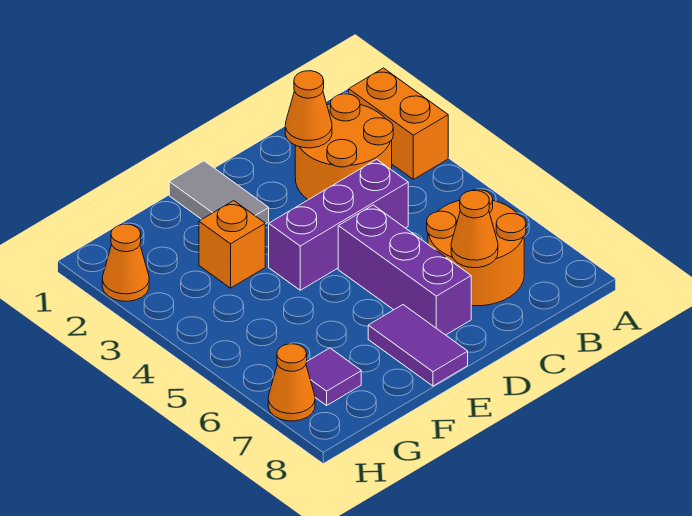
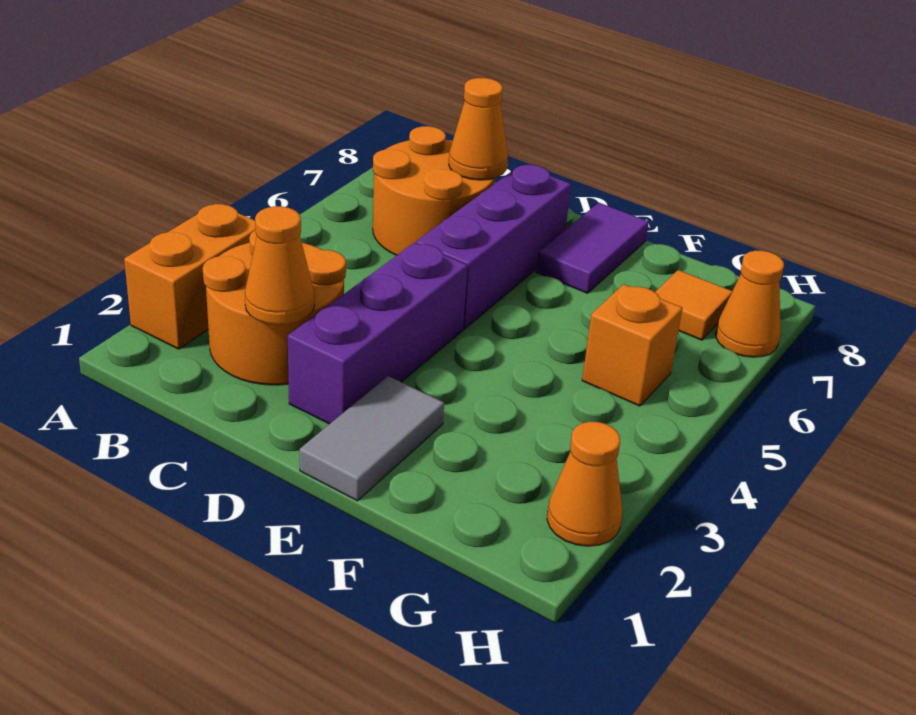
purple brick C4:E4 level 1 -> purple brick D2:D4 level 1
orange brick F3 level 1 -> orange brick G5 level 1
purple tile G7 level 1 -> orange tile G7 level 1

